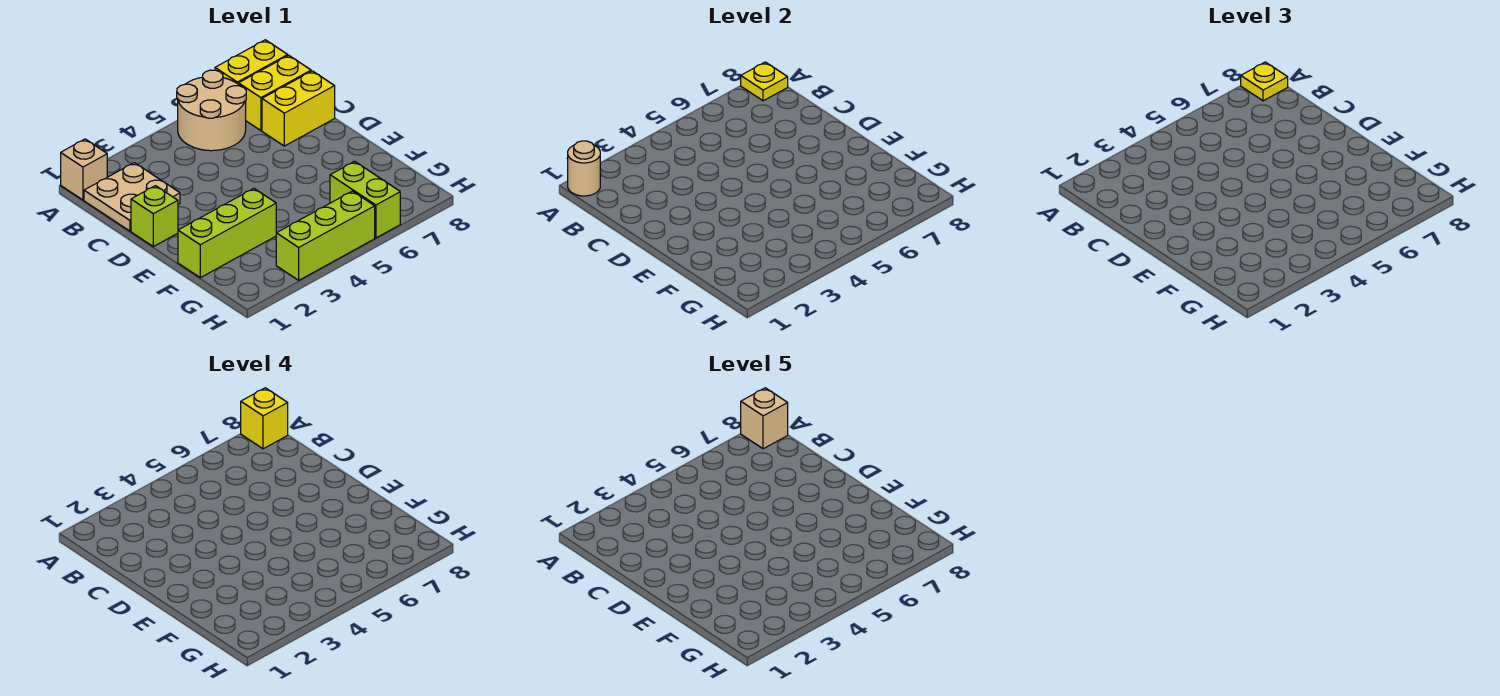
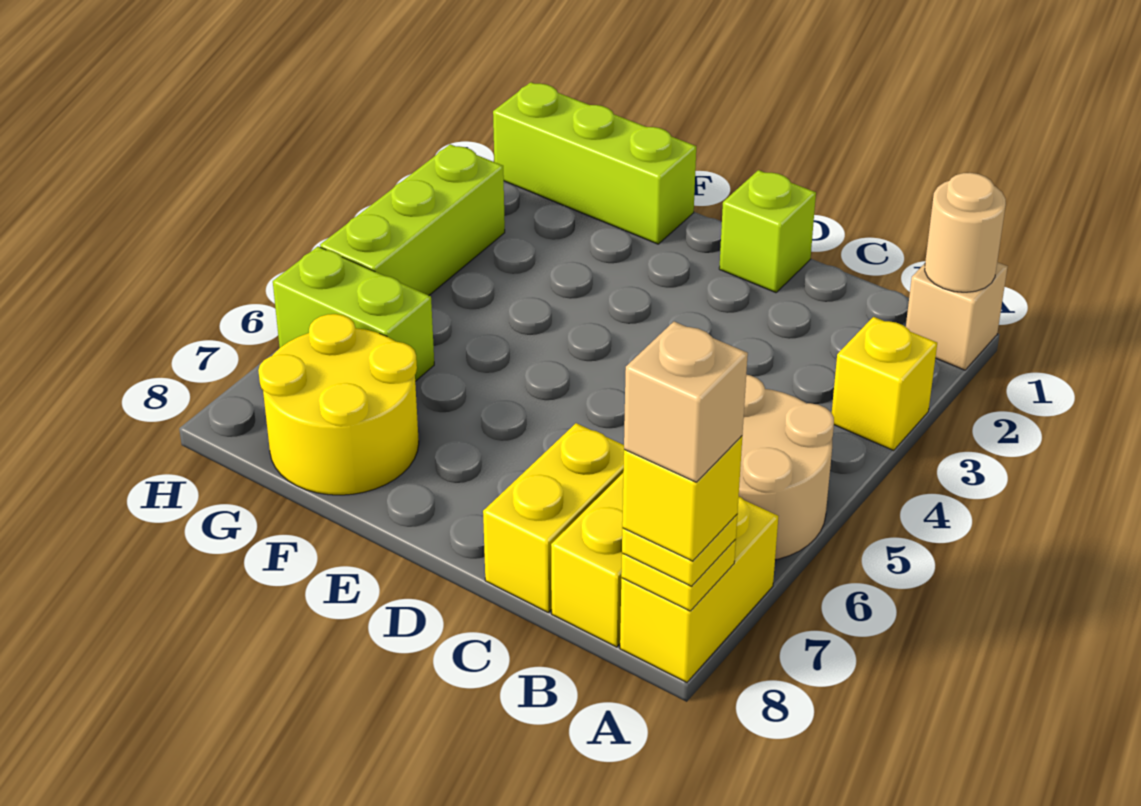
none -> yellow brick A3 level 1
tan plate B1:C2 level 1 -> none
lime brick F1:F3 level 1 -> lime brick F1:H1 level 1
none -> yellow round brick F7:G8 level 1

